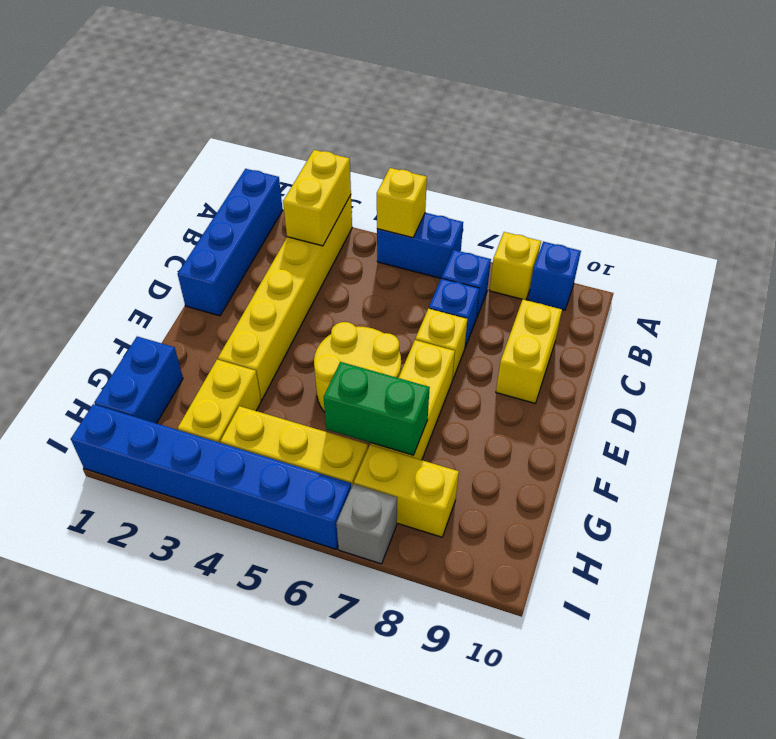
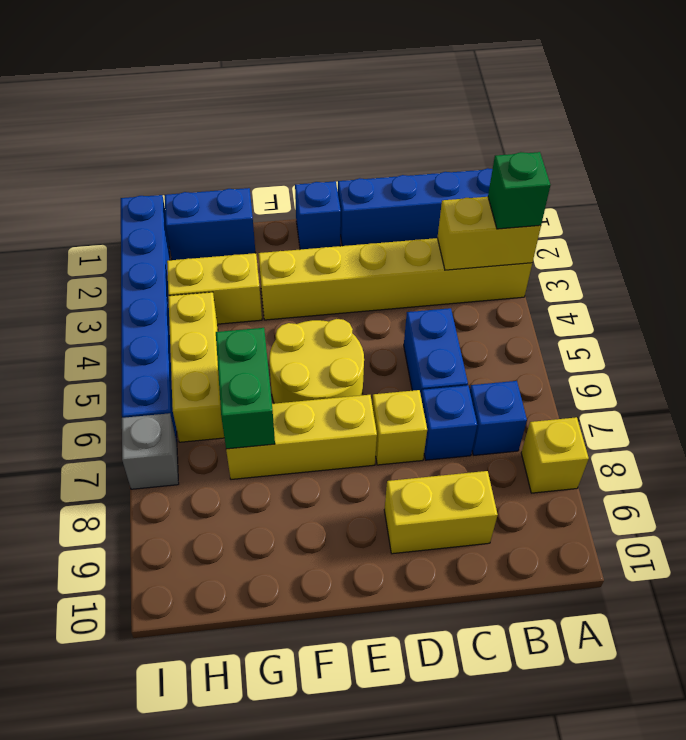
none -> green brick A3 level 3
blue brick A5:A6 level 1 -> blue brick C5:C6 level 1
yellow brick A5 level 2 -> none
blue brick A9 level 1 -> blue brick E1 level 1
yellow brick H7:H8 level 1 -> none

